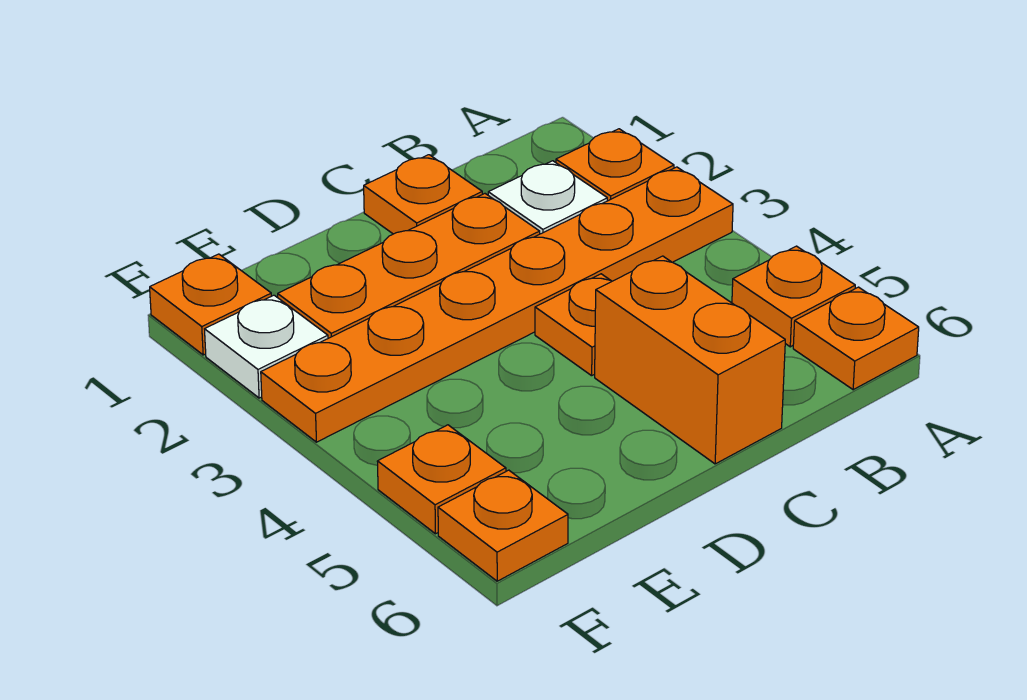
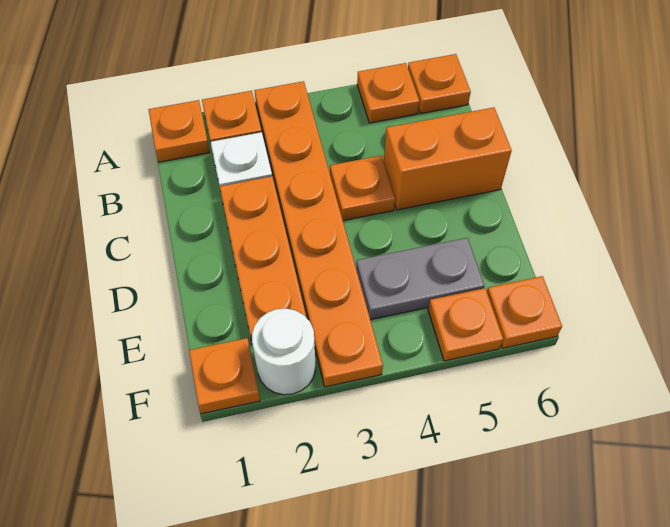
orange plate C1 level 1 -> orange plate A1 level 1
none -> grey plate E4:E5 level 1
white plate F2 level 1 -> white round brick F2 level 1

